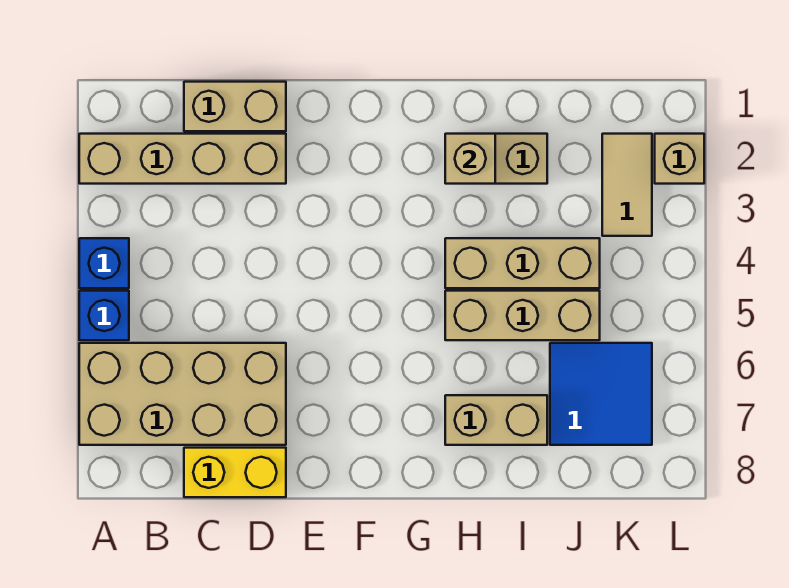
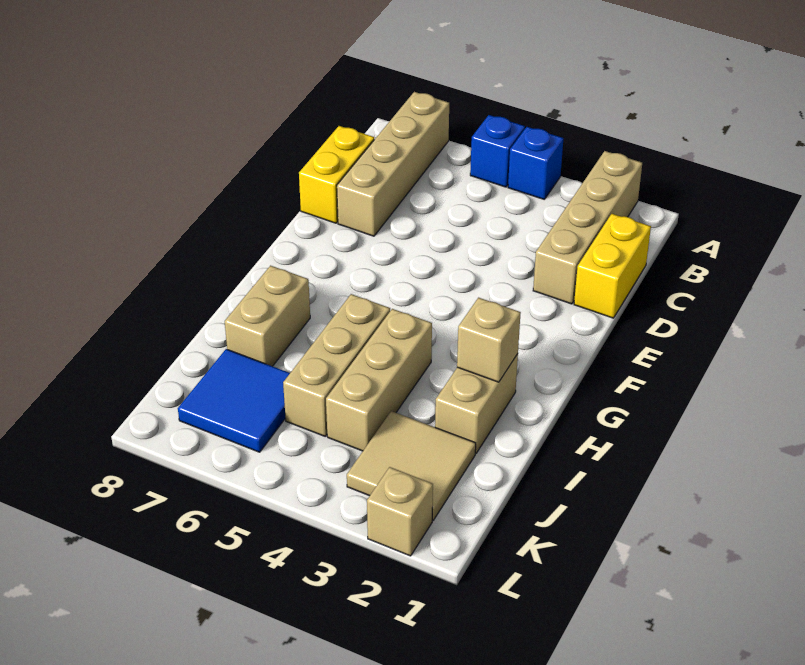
tan brick A6:D7 level 1 -> tan brick A7:D7 level 1
tan brick C1:D1 level 1 -> yellow brick C1:D1 level 1
tan tile K2:K3 level 1 -> tan tile J2:K3 level 1

